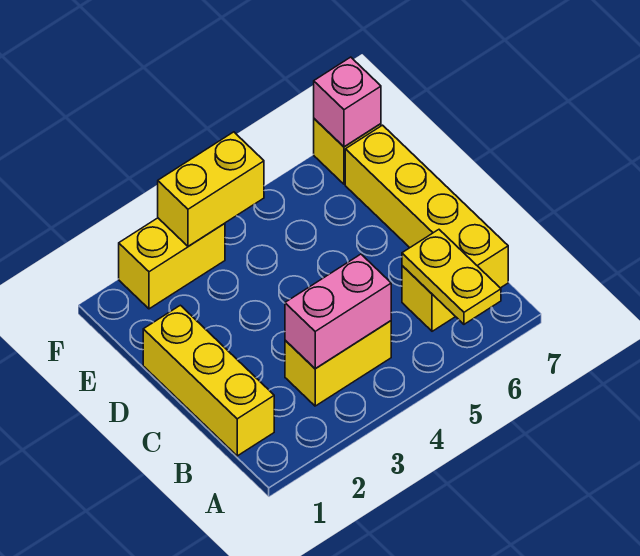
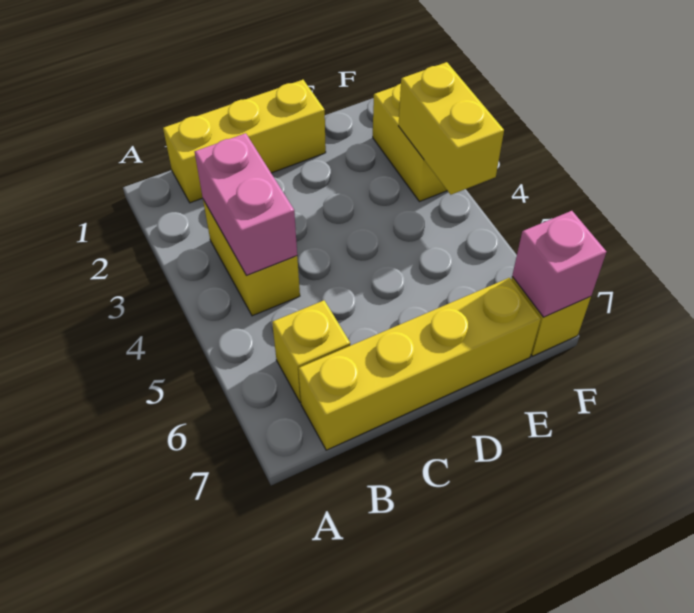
yellow plate A6:B6 level 2 -> none

